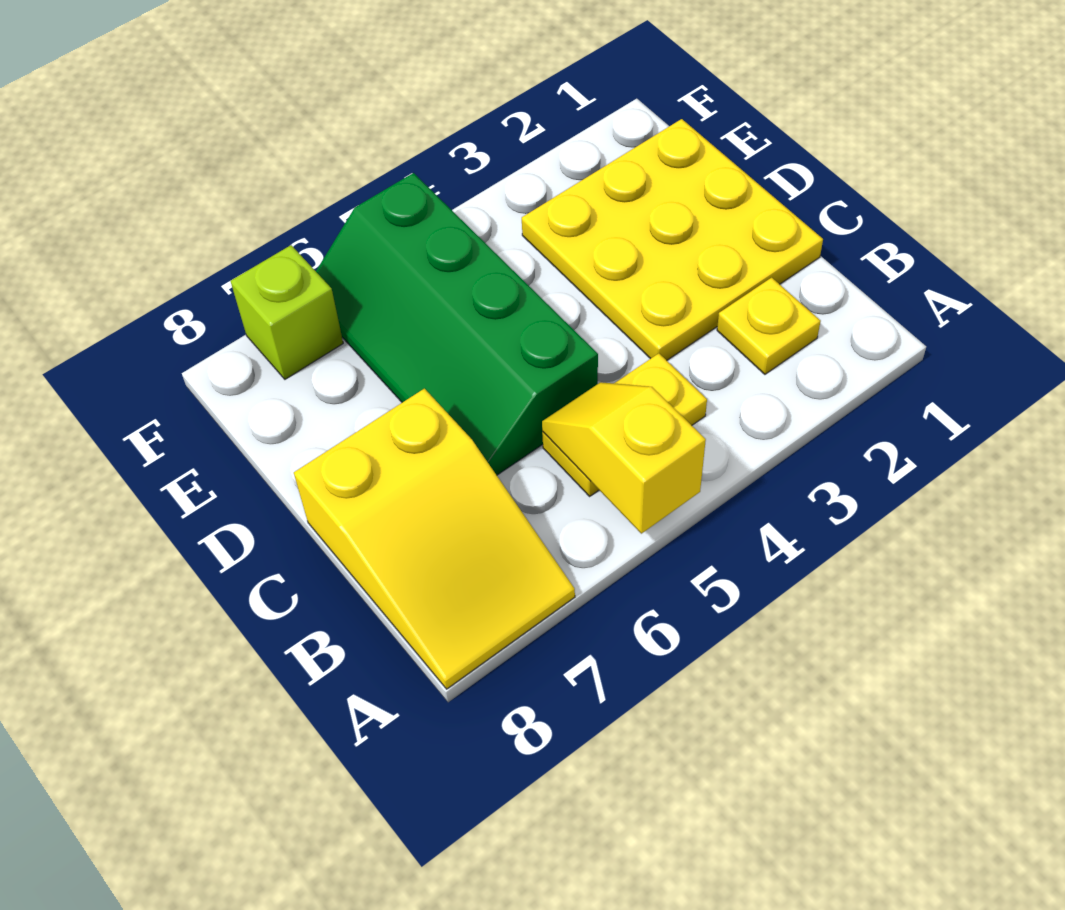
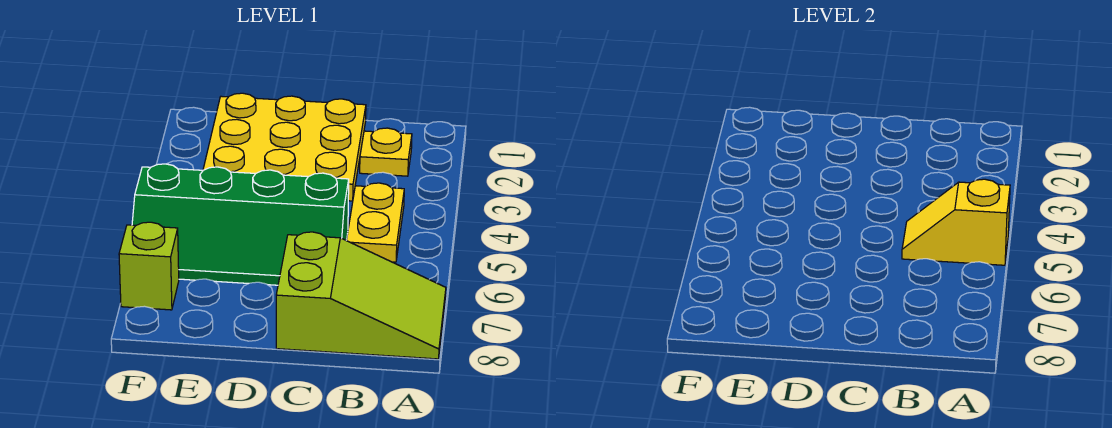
yellow slope A7:C8 level 1 top C -> lime slope A7:C8 level 1 top C

